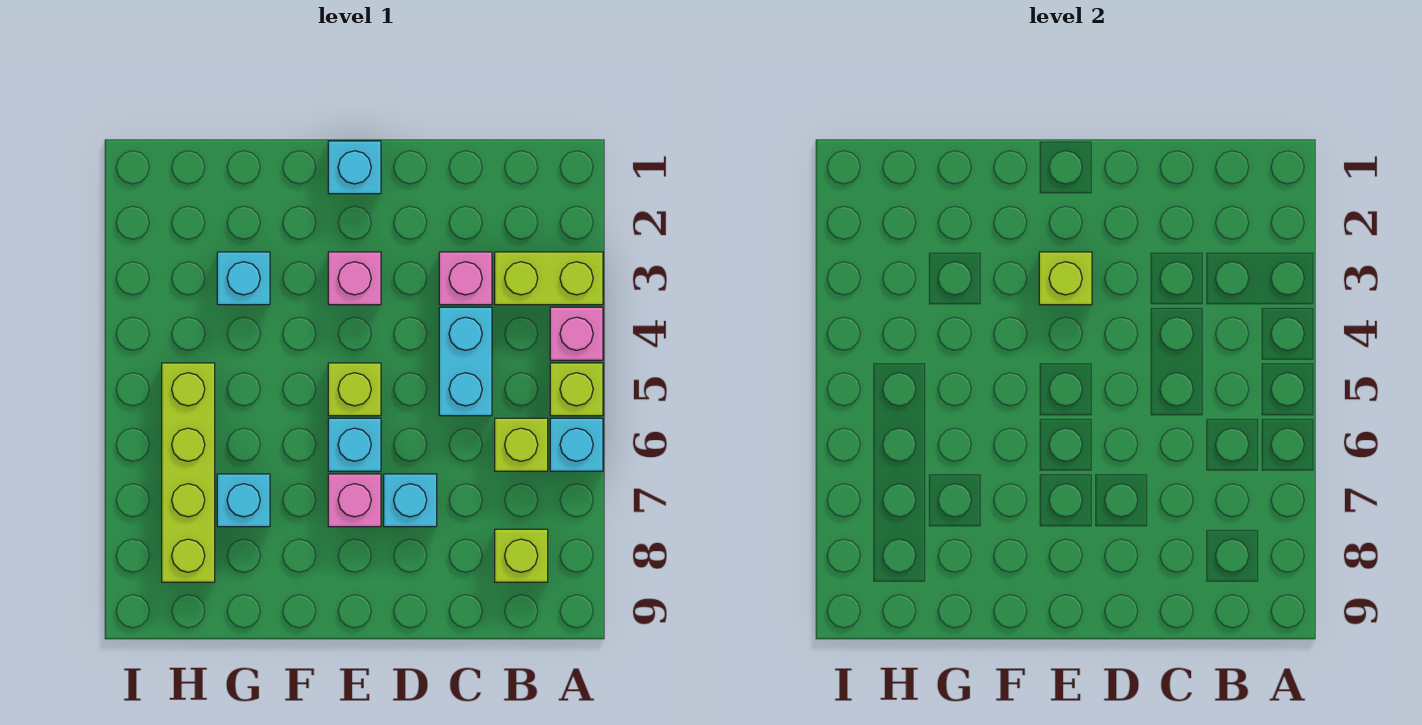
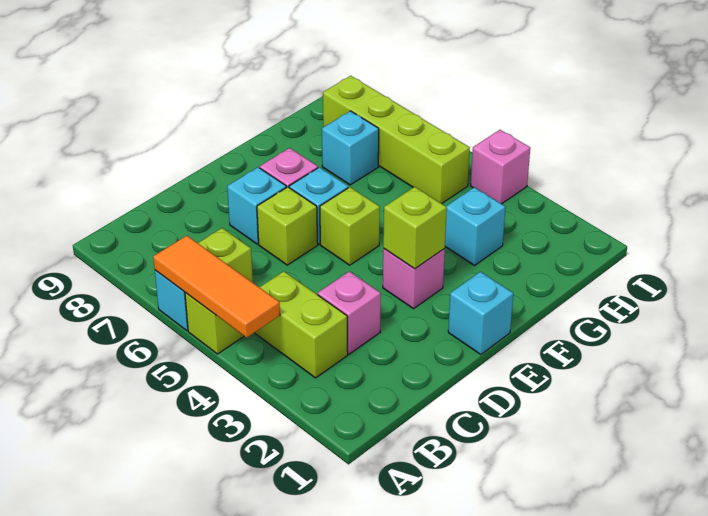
lime brick A3:B3 level 1 -> lime brick B3:B4 level 1
pink brick A4 level 1 -> pink brick I4 level 1
none -> orange tile A4:A6 level 2
lime brick B8 level 1 -> lime brick D6 level 1
cyan brick C4:C5 level 1 -> none

